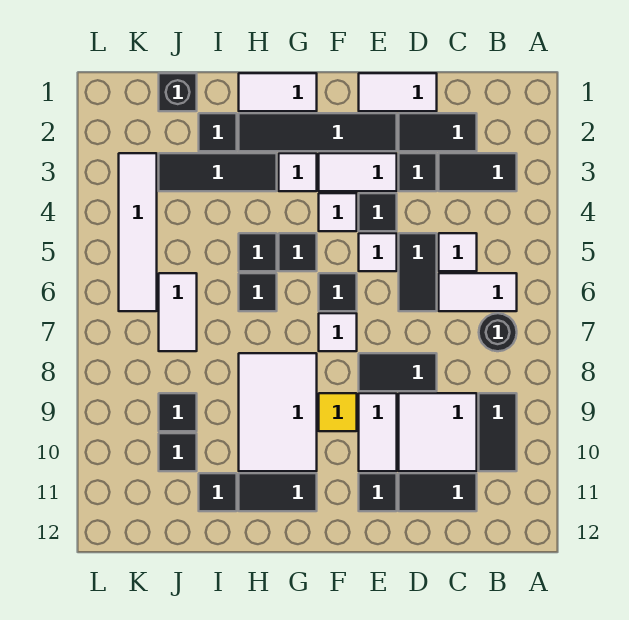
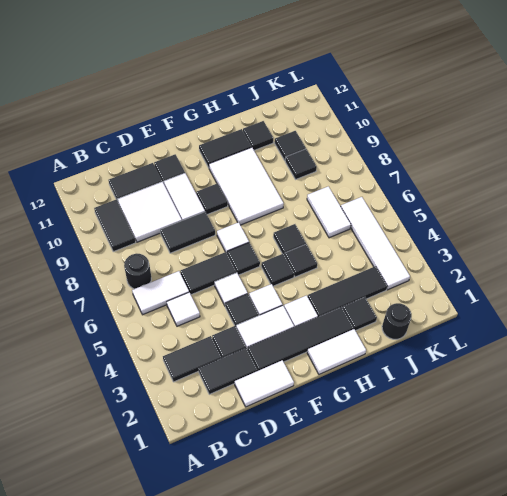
black tile D5:D6 level 1 -> black tile D6:E6 level 1
yellow tile F9 level 1 -> black tile F9 level 1
black brick J1 level 1 -> black round brick J1 level 1

